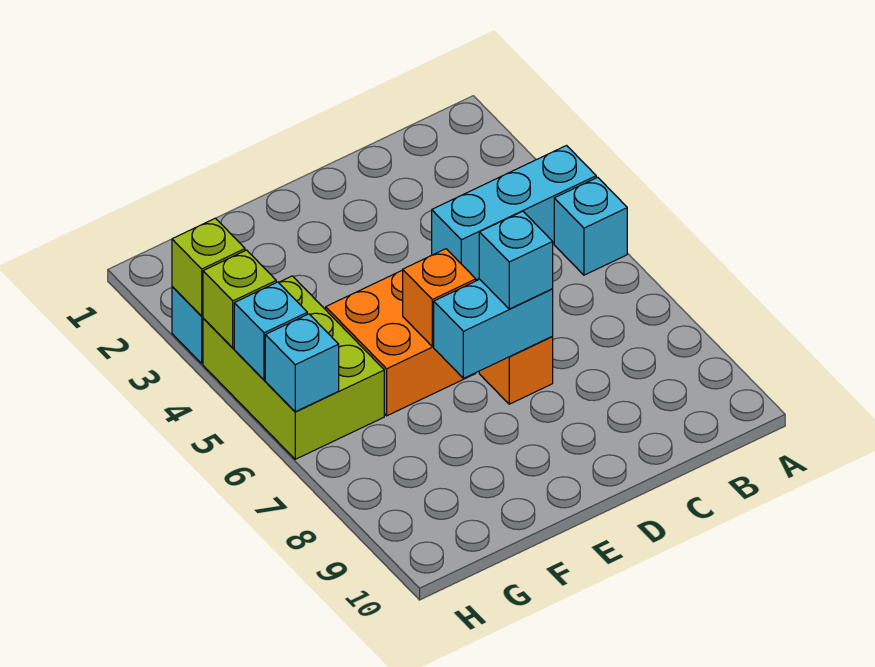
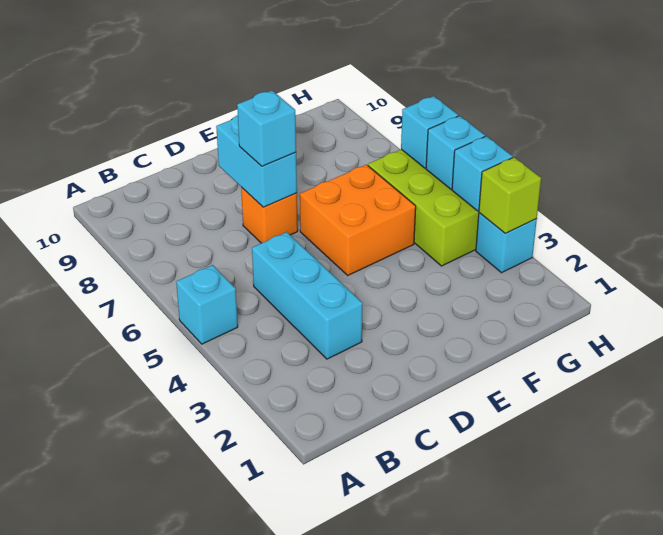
cyan brick A4:C4 level 1 -> cyan brick C3:C5 level 1
cyan brick D7:E7 level 2 -> cyan brick D7:D8 level 2
orange brick E6 level 2 -> none
lime brick H4 level 2 -> cyan brick H4 level 2

